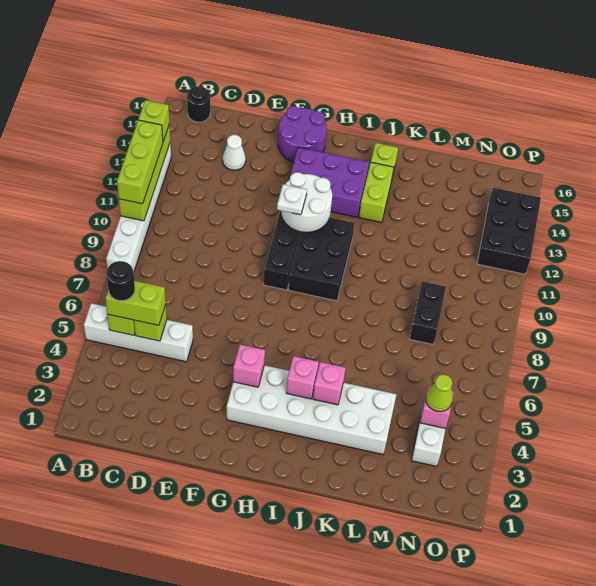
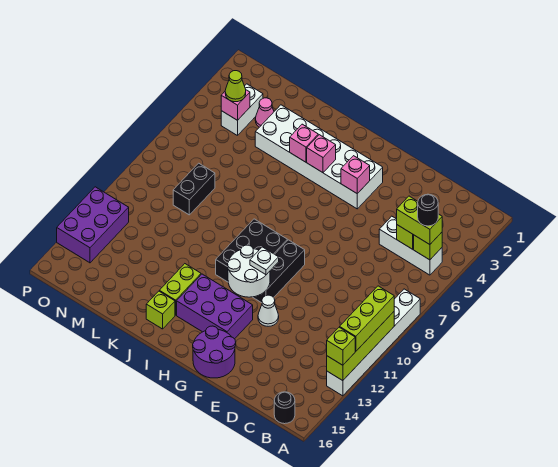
white brick A5:D5 level 1 -> white brick B5:D5 level 1
white cone D14 level 1 -> white cone F12 level 1
none -> pink cone M3 level 1
black brick O12:P14 level 1 -> purple brick O12:P14 level 1

